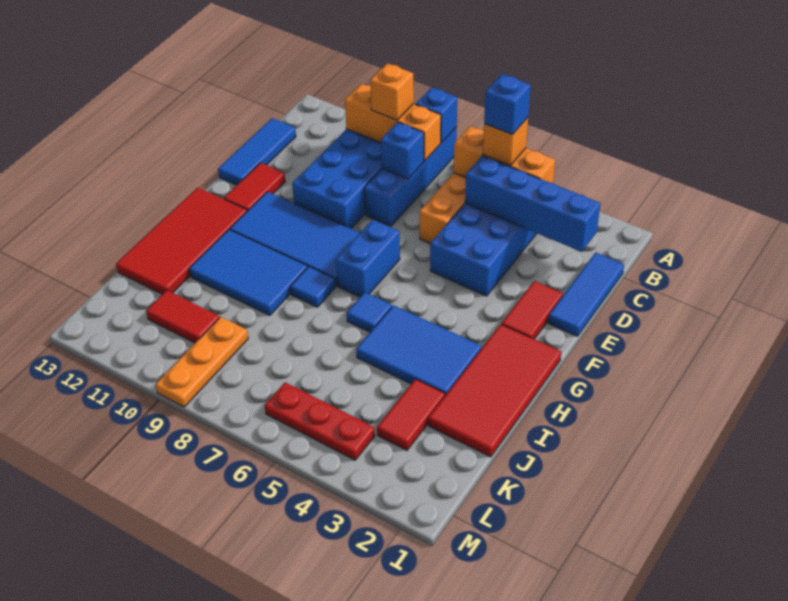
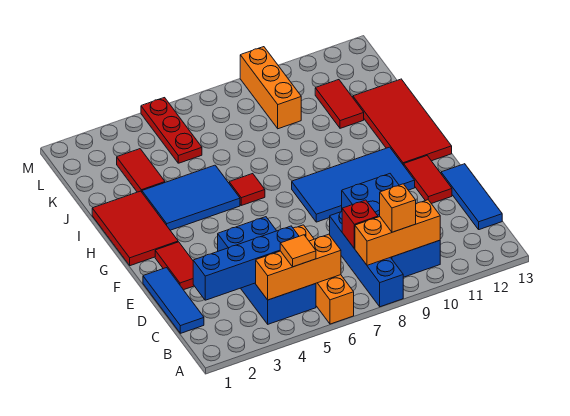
blue brick A8 level 2 -> none
orange brick B5 level 3 -> orange tile B5 level 3
blue brick B5 level 4 -> none
blue brick C8 level 2 -> red brick C8 level 2
blue brick F7:G7 level 1 -> none
red tile G1:J2 level 1 -> red tile G1:I2 level 1
blue tile H6 level 1 -> red tile H6 level 1
blue tile H8 level 1 -> none
blue tile H9:I11 level 1 -> none
orange plate K9:M9 level 1 -> orange brick K9:M9 level 1
red tile K10:K11 level 1 -> red tile J11:K11 level 1
red plate L4:L6 level 1 -> red plate K5:M5 level 1

